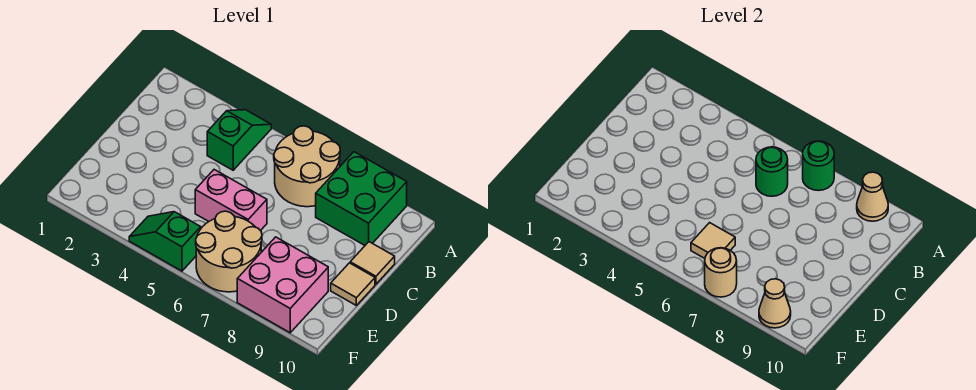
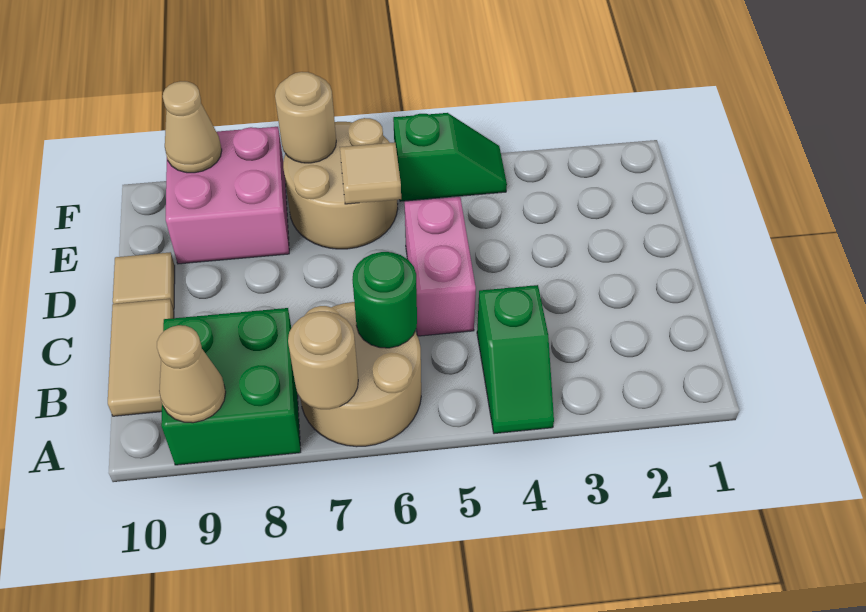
green round brick A7 level 2 -> tan round brick A7 level 2
tan tile C10 level 1 -> tan tile B10:C10 level 1
pink brick D5:D6 level 1 -> pink brick C5:D5 level 1

